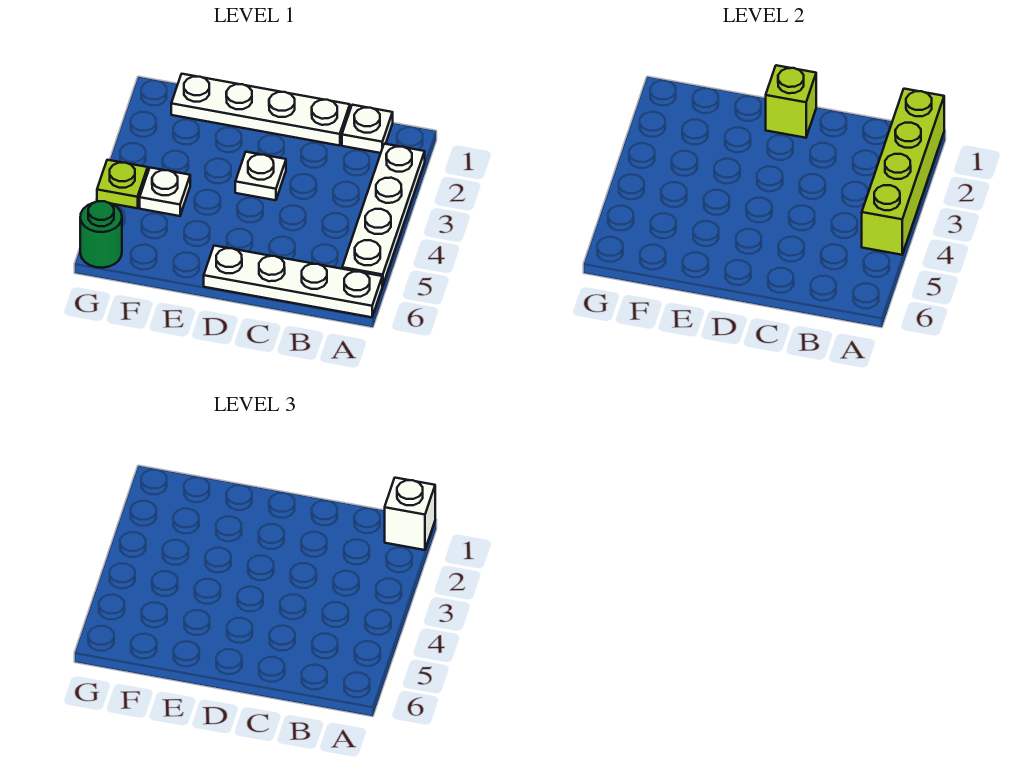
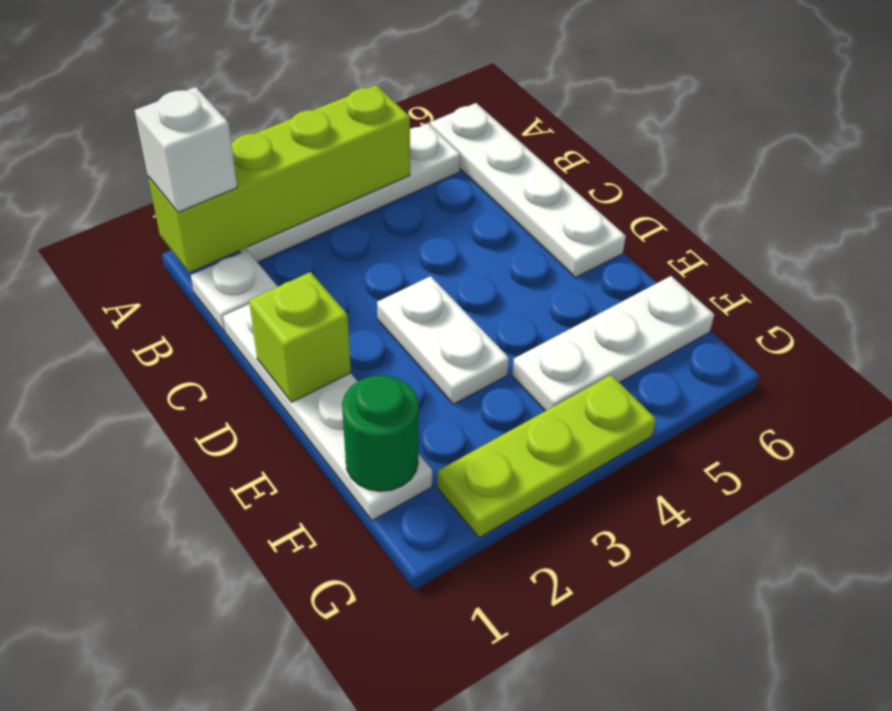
white plate D3 level 1 -> white plate D3:E3 level 1
white plate F4 level 1 -> white plate F4:F6 level 1
lime plate G4 level 1 -> lime plate G2:G4 level 1
green round brick G6 level 1 -> green round brick F1 level 2

